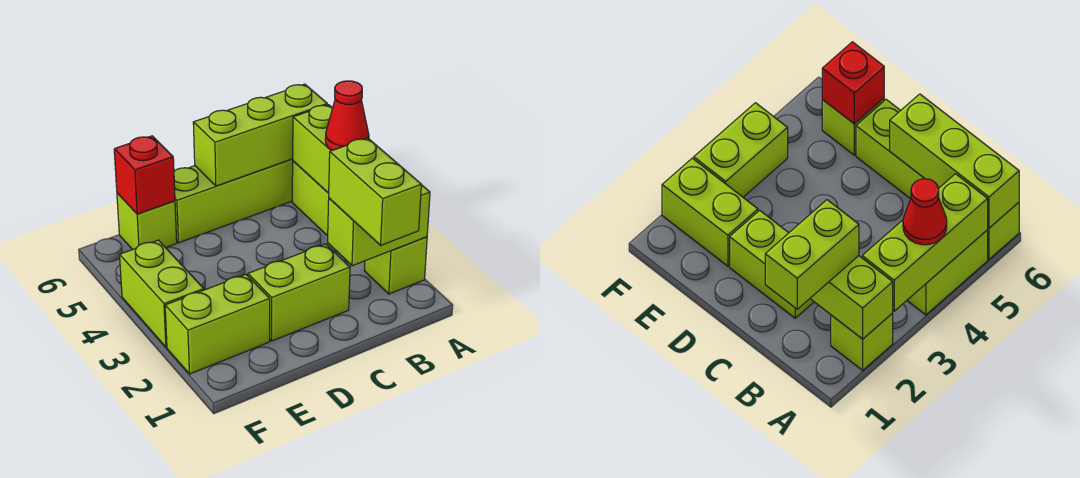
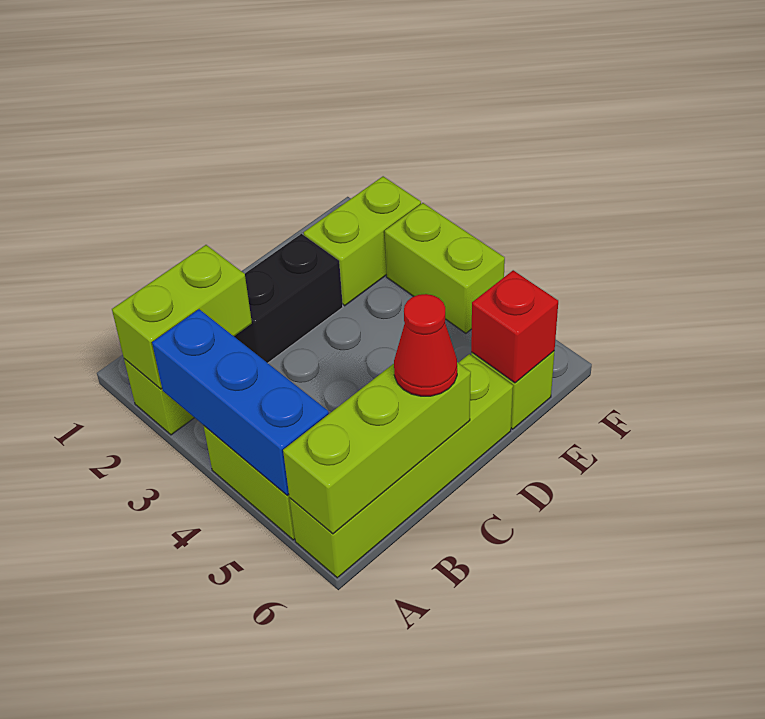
lime brick A3:A5 level 2 -> blue brick A3:A5 level 2
red cone A4 level 3 -> red cone C6 level 3
lime brick B1:B2 level 3 -> none
lime brick C2:D2 level 1 -> black brick C2:D2 level 1

